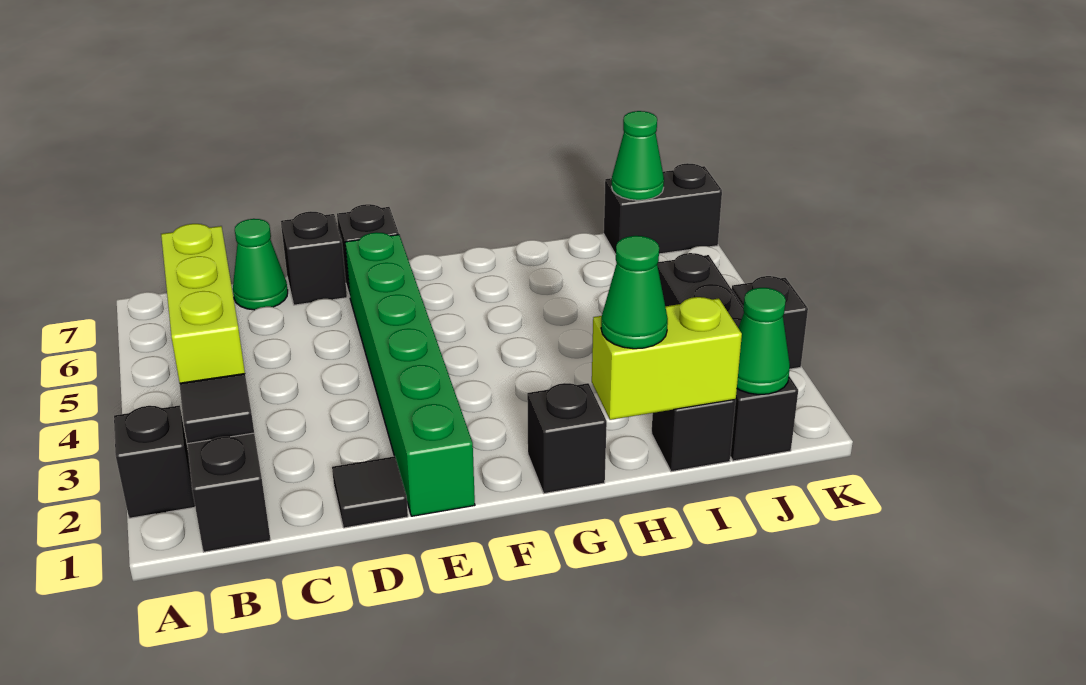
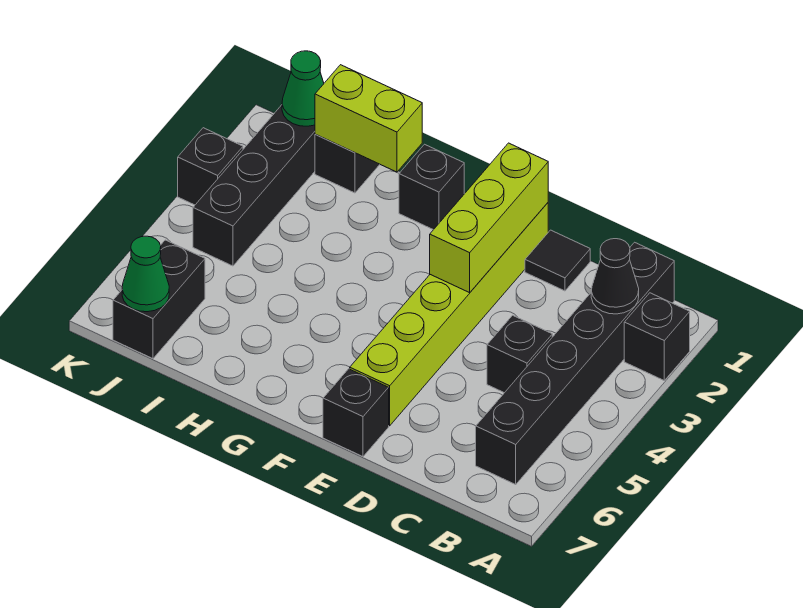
black tile B2 level 2 -> black cone B2 level 2
lime brick B3:B5 level 2 -> lime brick E1:E3 level 2
green cone C7 level 1 -> none
black brick D7 level 1 -> black brick C4 level 1
green brick E1:E6 level 1 -> lime brick E1:E6 level 1
green cone H1 level 3 -> none
black brick J7:K7 level 1 -> black brick J6:J7 level 1

